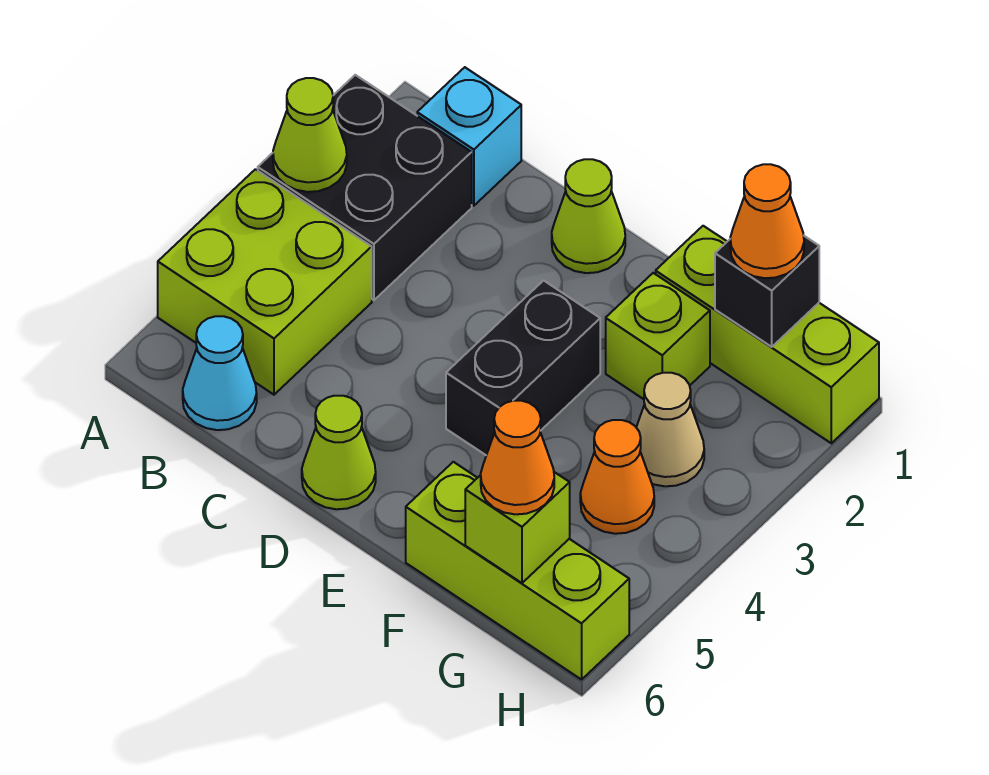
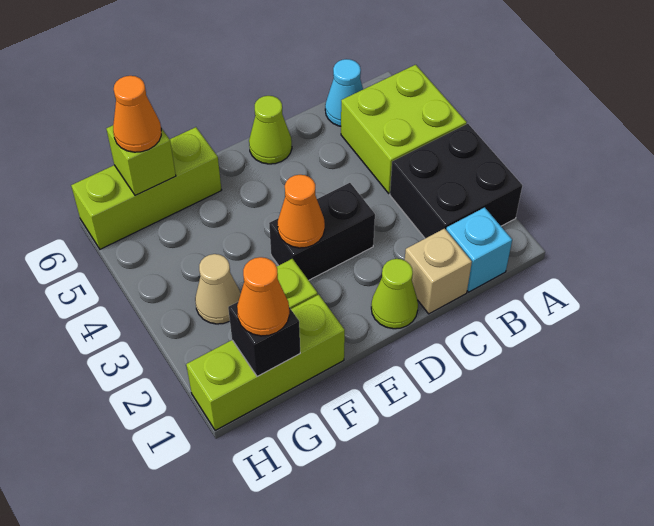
lime cone A3 level 2 -> none
none -> tan brick C1 level 1
black brick E3:E4 level 1 -> black brick D3:E3 level 1
orange cone G4 level 1 -> orange cone E3 level 2

